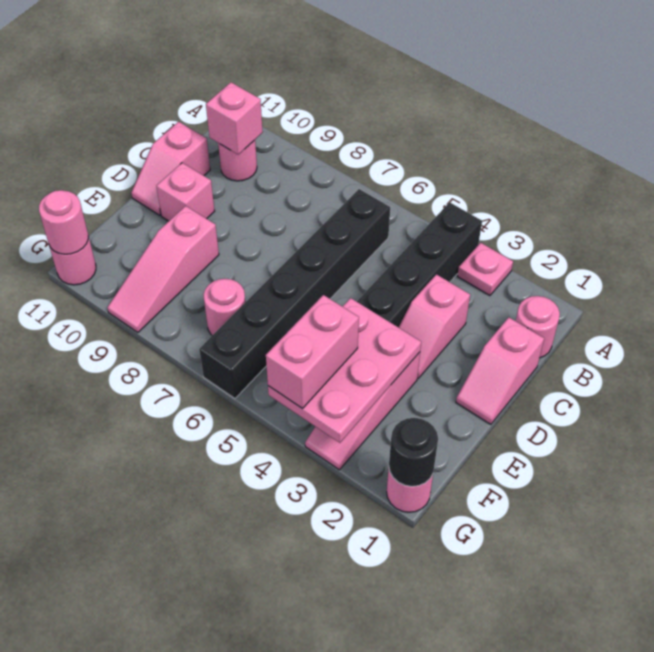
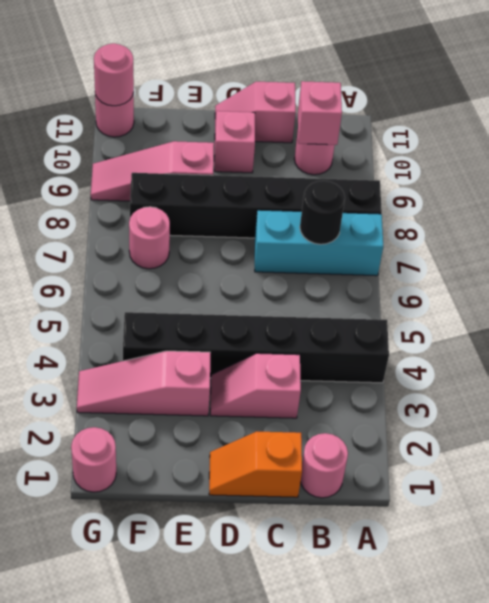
pink plate A3 level 1 -> none
none -> cyan brick A7:C7 level 1
black brick B6:G6 level 1 -> black brick A8:F8 level 1
pink slope C1:D1 level 1 top C -> orange slope C1:D1 level 1 top C
pink plate E3:G4 level 2 -> none
pink brick F4:G4 level 3 -> none
black round brick G1 level 2 -> black round brick B7 level 2

